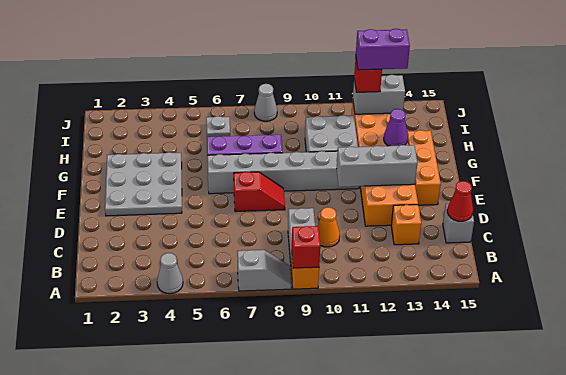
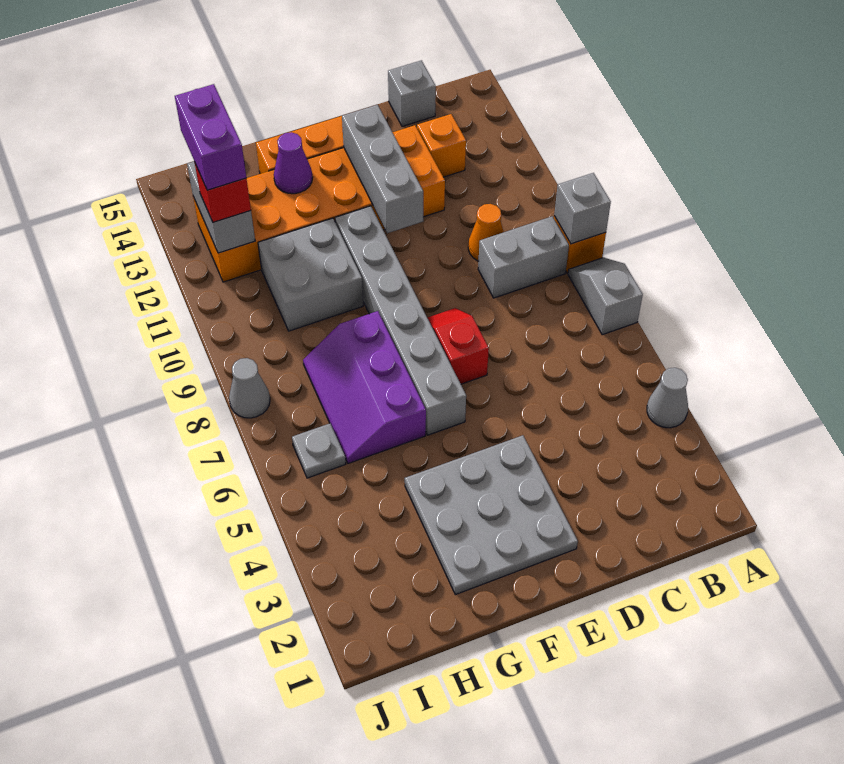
red brick A9 level 2 -> grey brick A9 level 2
red cone C15 level 2 -> none

